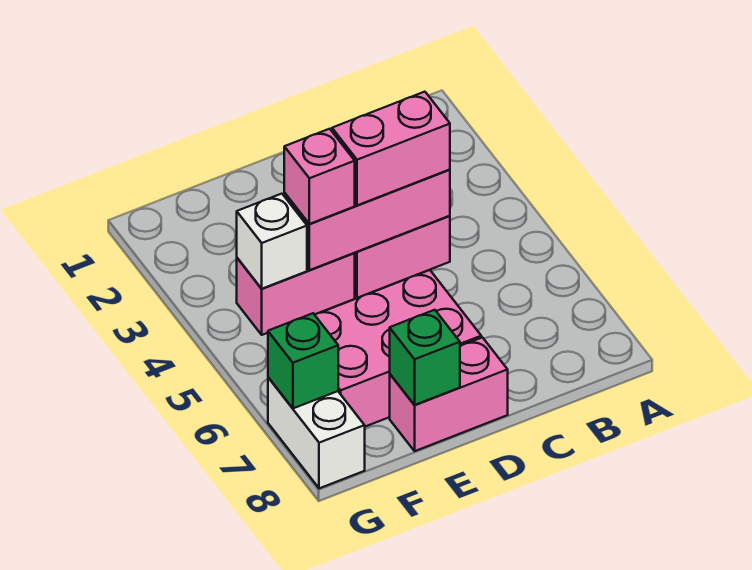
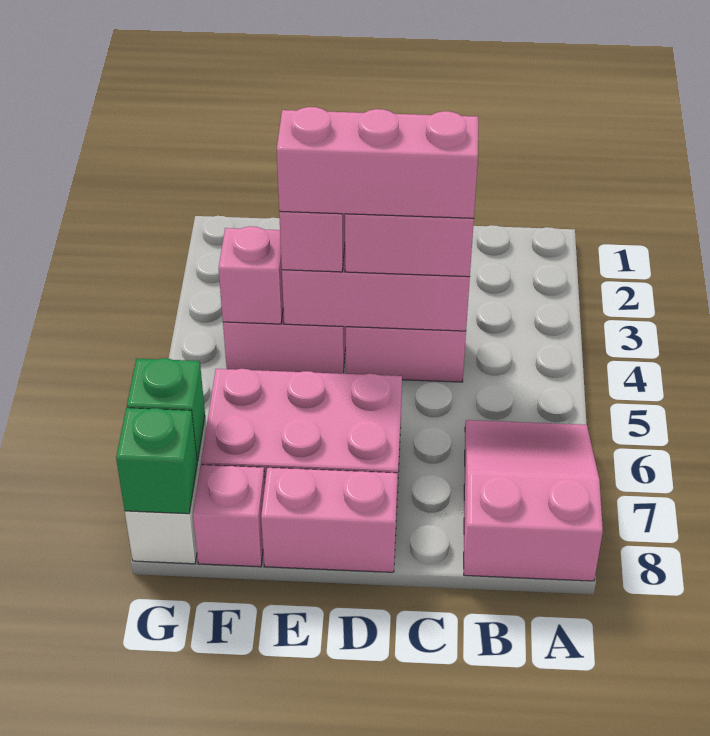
none -> pink slope A6:B8 level 1 top 8
none -> pink brick C4:E4 level 4
green brick E8 level 2 -> green brick G8 level 2
white brick F4 level 2 -> pink brick F4 level 2
none -> pink brick F8 level 1

